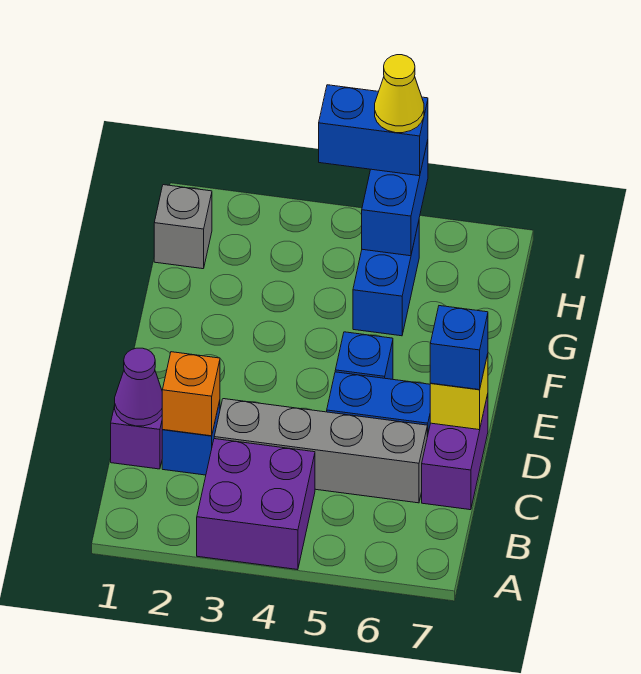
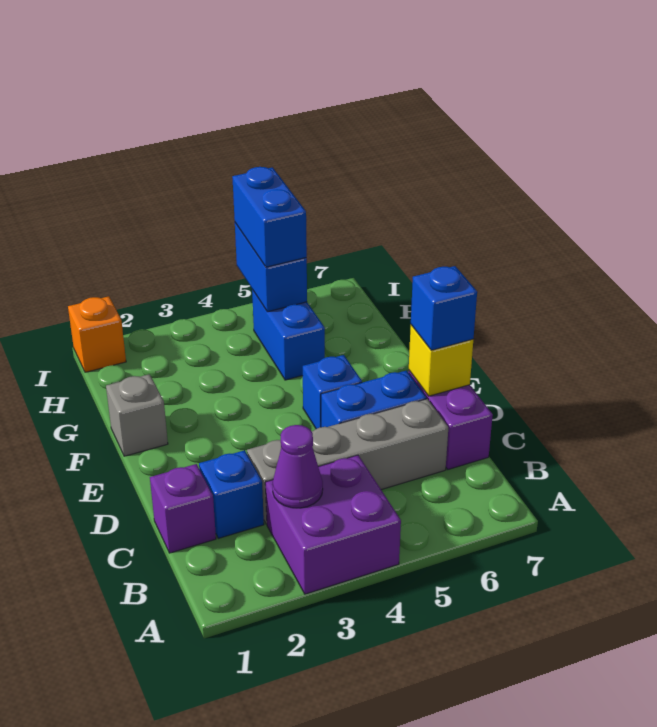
purple cone C1 level 2 -> purple cone B3 level 2
orange brick C2 level 2 -> orange brick I1 level 1
grey brick H1 level 1 -> grey brick F1 level 1
blue brick I4:I5 level 3 -> blue brick H5:I5 level 3
yellow cone I5 level 4 -> none

